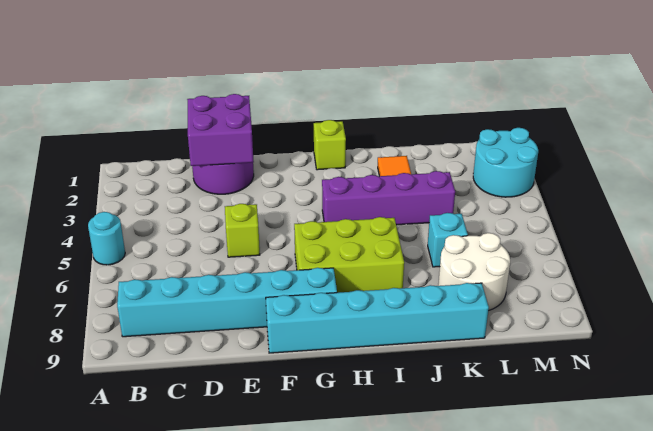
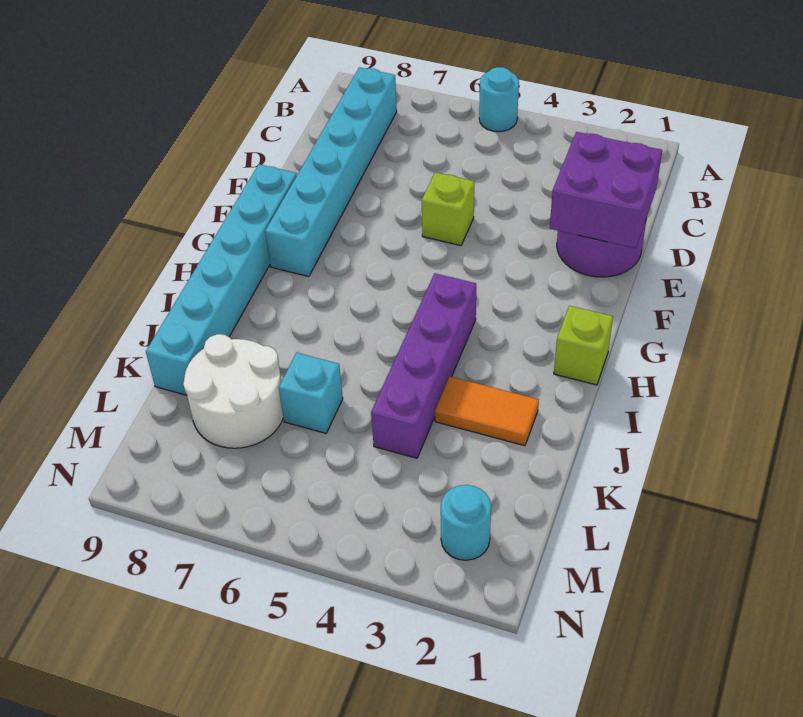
lime brick G6:I7 level 1 -> none
cyan round brick M2:N3 level 1 -> cyan round brick M2 level 1

